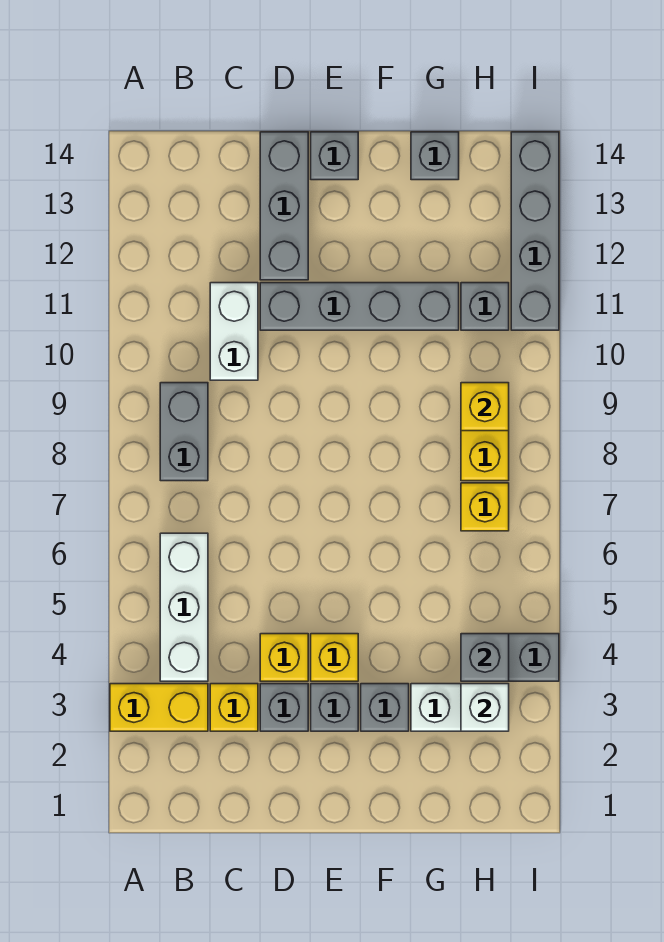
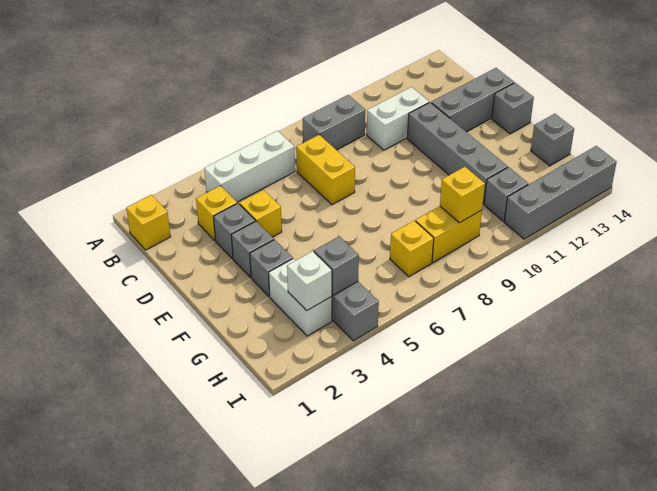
yellow brick A3:B3 level 1 -> yellow brick C7:D7 level 1
yellow brick E4 level 1 -> yellow brick B1 level 1

